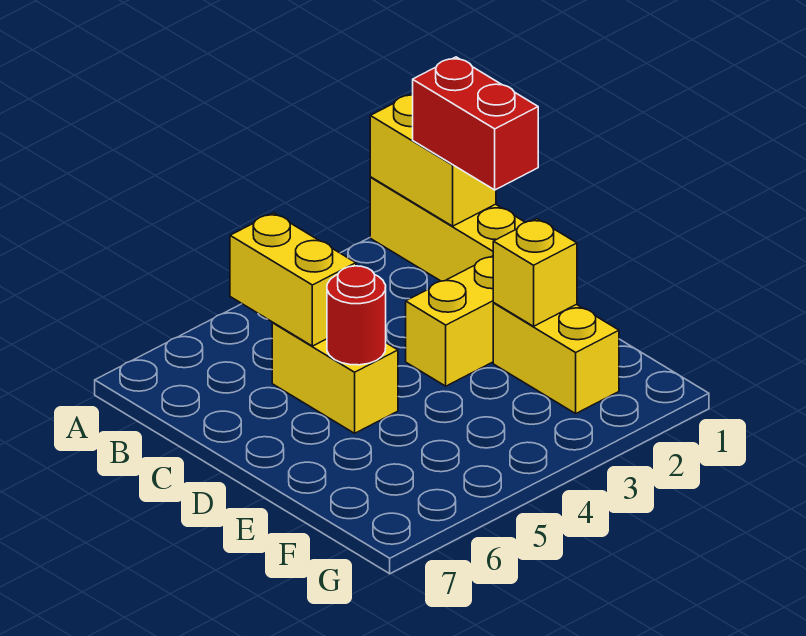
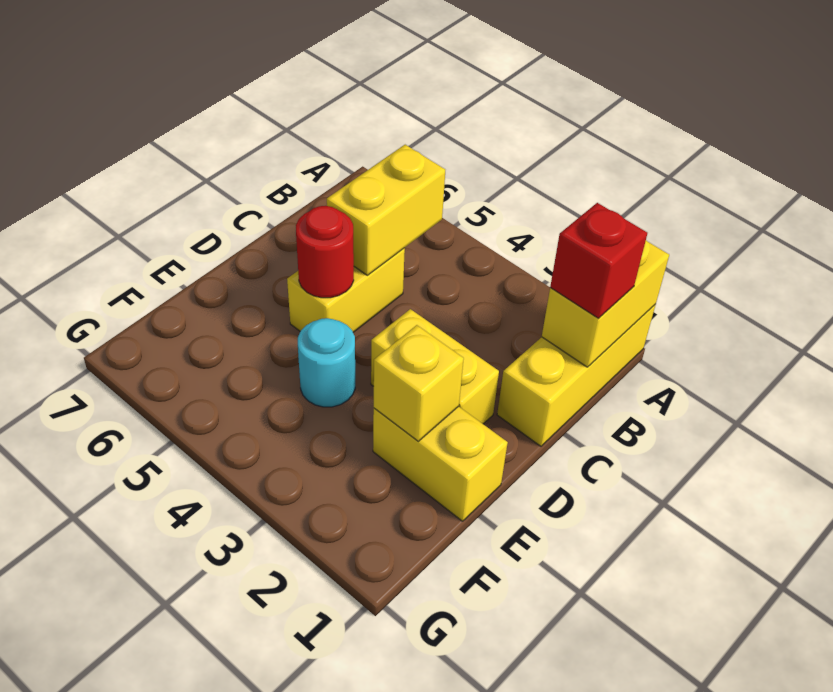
red brick B1:C1 level 3 -> red brick B1 level 3
yellow brick E2:F2 level 1 -> yellow brick E1:E2 level 1
none -> cyan round brick E4 level 1

